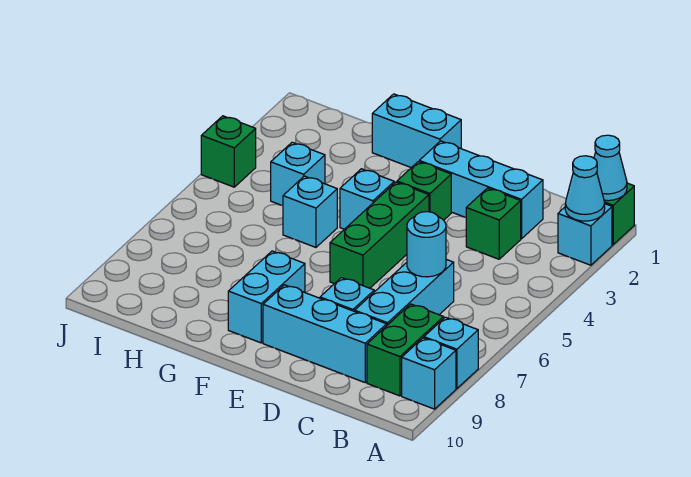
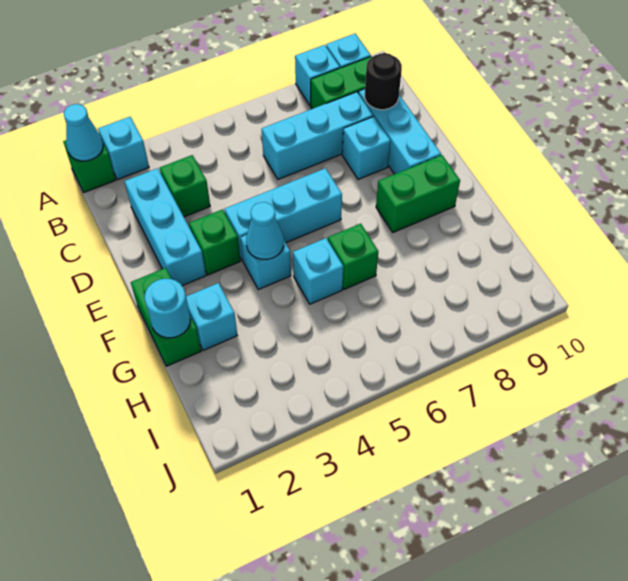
cyan cone A2 level 2 -> cyan cone F4 level 2
cyan round brick C6 level 2 -> cyan round brick G1 level 2
none -> black round brick C9 level 2
green brick E4:E6 level 1 -> cyan brick E4:E6 level 1
cyan brick F1:G1 level 1 -> green brick F1:G1 level 1
cyan brick F8:F9 level 1 -> green brick F8:F9 level 1
cyan brick H4 level 1 -> cyan brick G2 level 1
green brick J4 level 1 -> green brick G6 level 1

